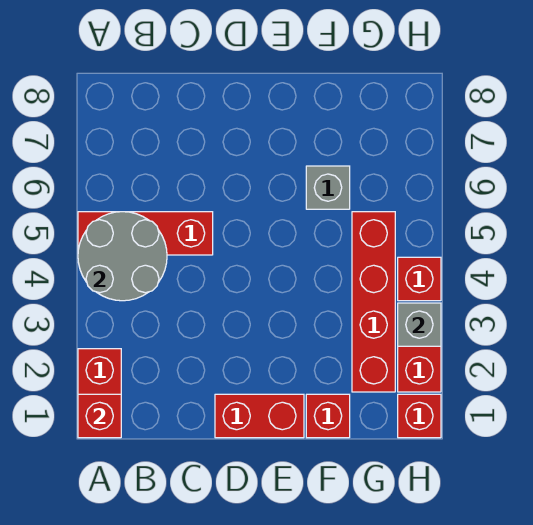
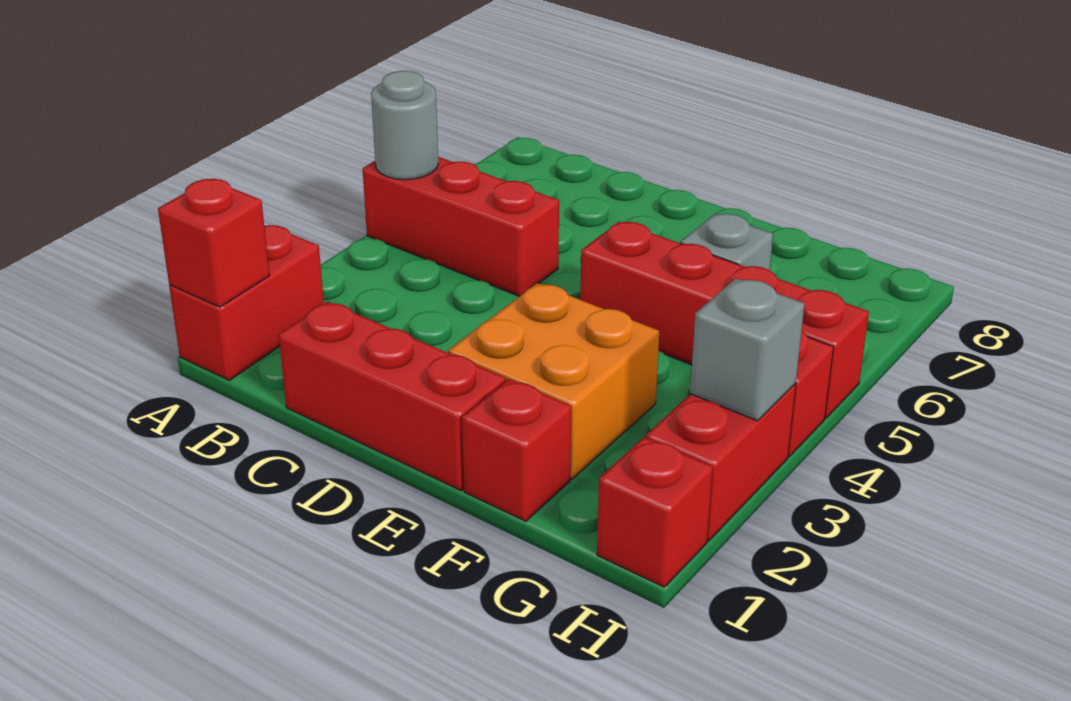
grey round brick A4:B5 level 2 -> grey round brick A5 level 2
red brick D1:E1 level 1 -> red brick C1:E1 level 1
none -> orange brick E2:F3 level 1
red brick G2:G5 level 1 -> red brick E5:H5 level 1

